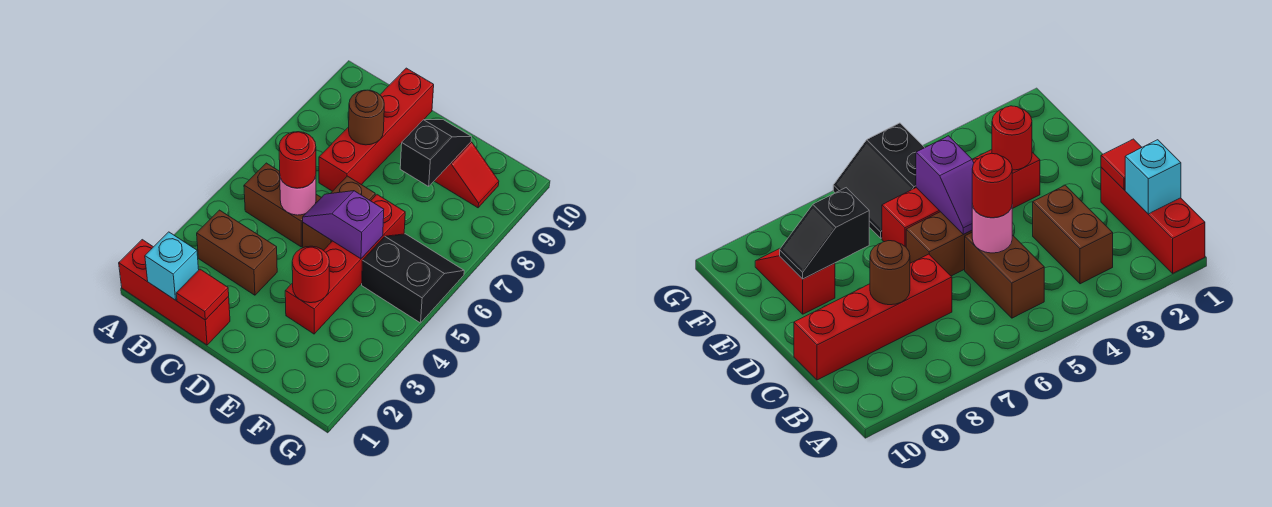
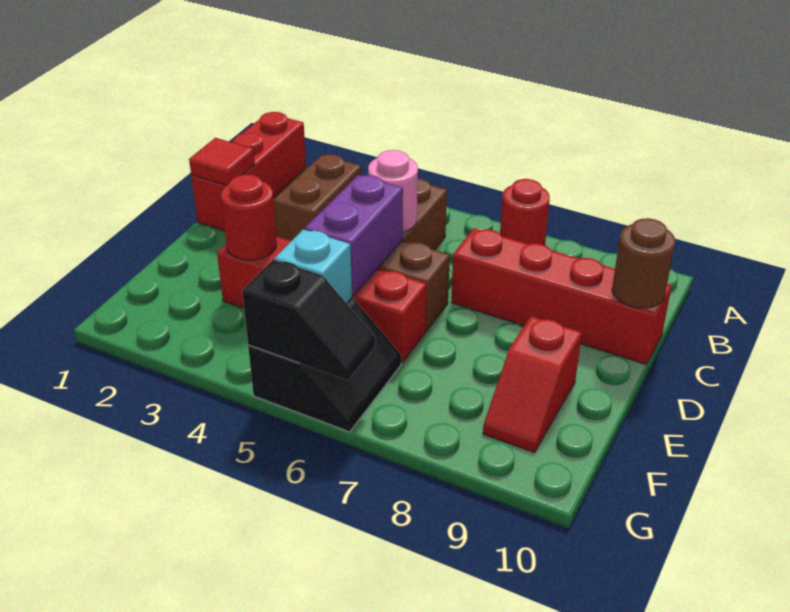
cyan brick B1 level 2 -> cyan brick F5 level 2
red round brick C5 level 3 -> red round brick A7 level 1
brown round brick C8 level 2 -> brown round brick C10 level 2
purple slope D5:E5 level 2 top E -> purple brick D5:E5 level 2
black slope E8:E9 level 2 top 8 -> black slope G5:G6 level 2 top 5

